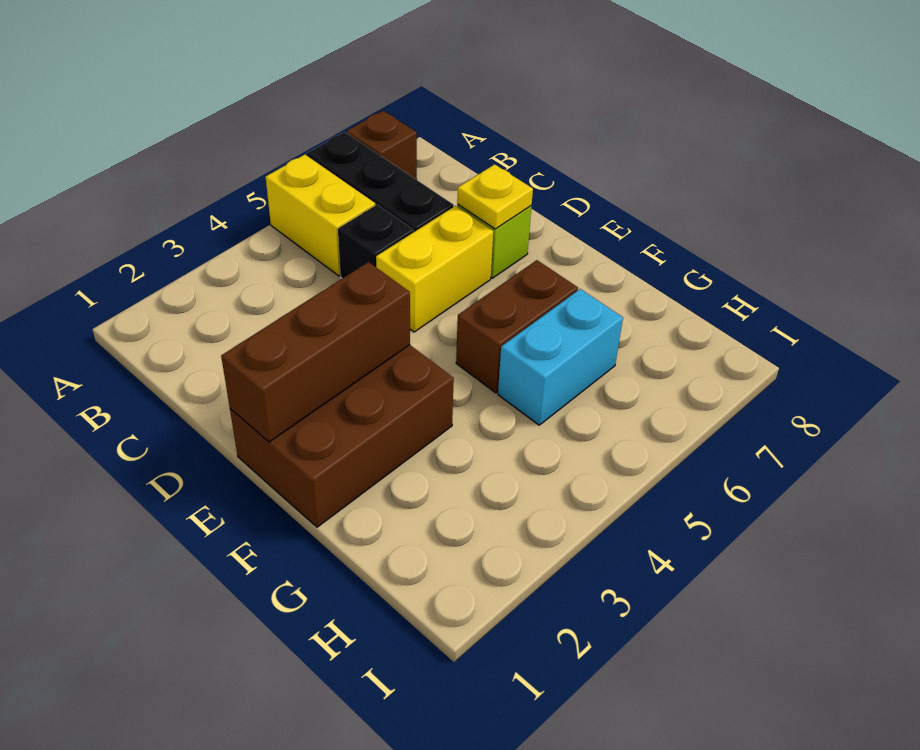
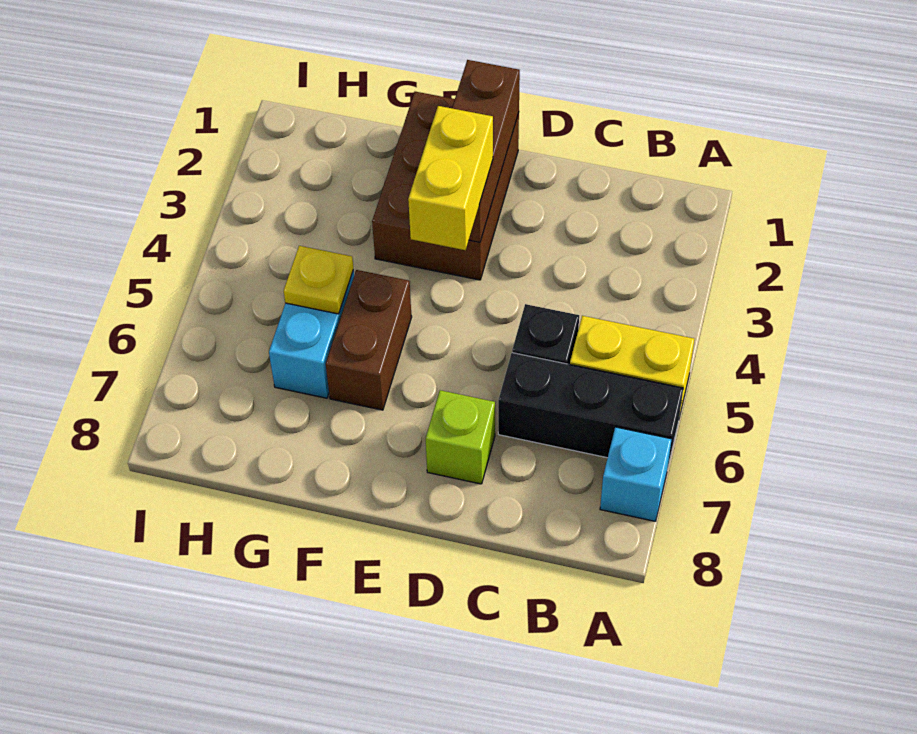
brown brick A7 level 1 -> cyan brick A7 level 1
yellow brick D5:D6 level 1 -> yellow brick E3:E4 level 3
yellow plate D7 level 2 -> yellow plate G5 level 2

